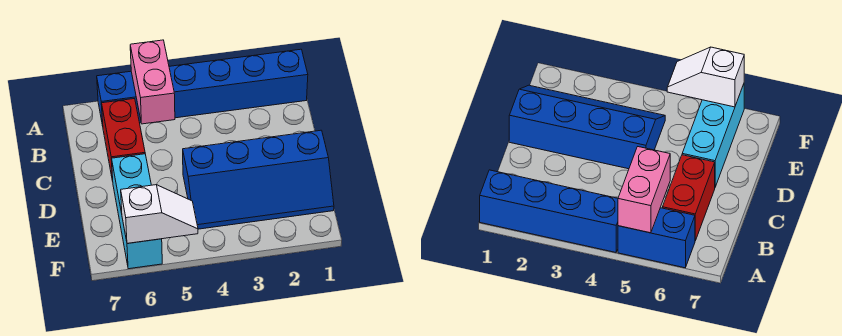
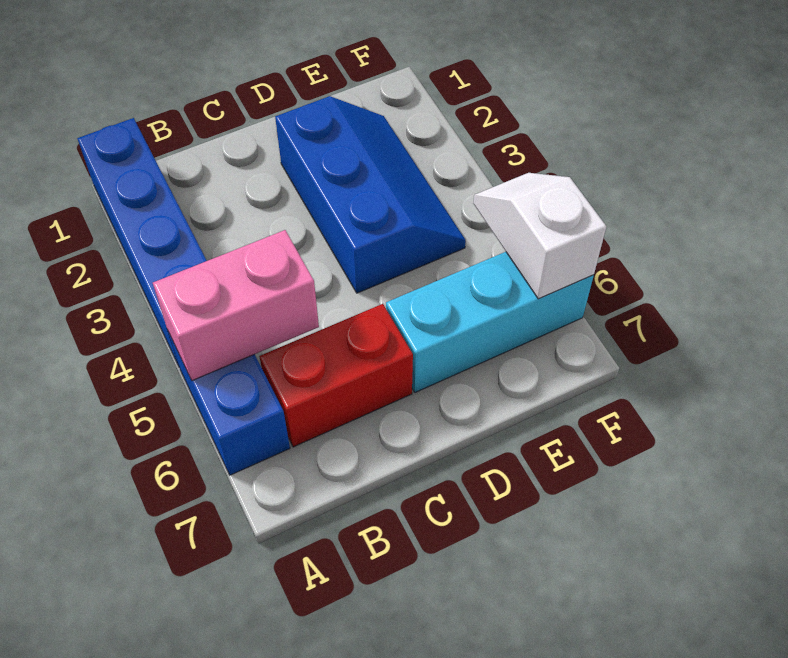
blue slope D1:E4 level 1 top D -> blue slope D2:E4 level 1 top D

